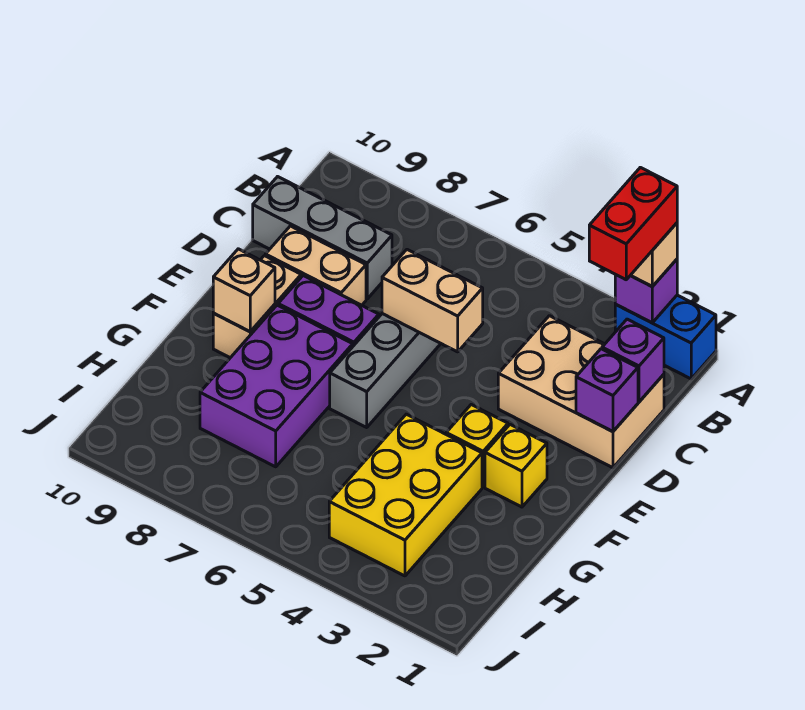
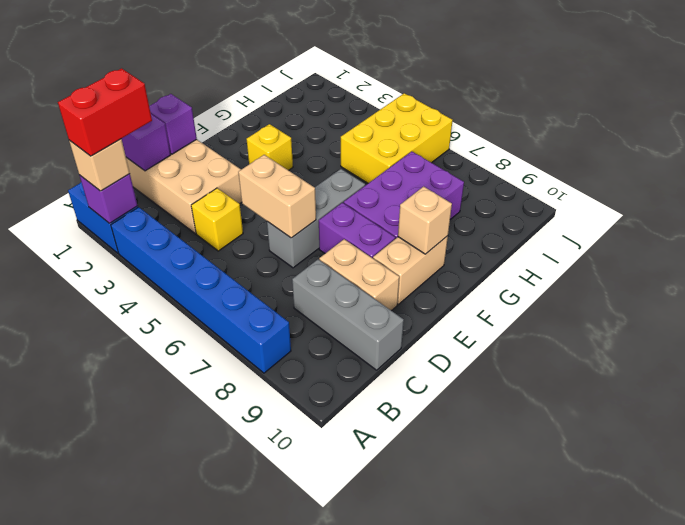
none -> blue brick A3:A8 level 1
yellow brick F2 level 1 -> yellow brick C4 level 1
yellow brick G3:I4 level 1 -> yellow brick H5:J6 level 1

